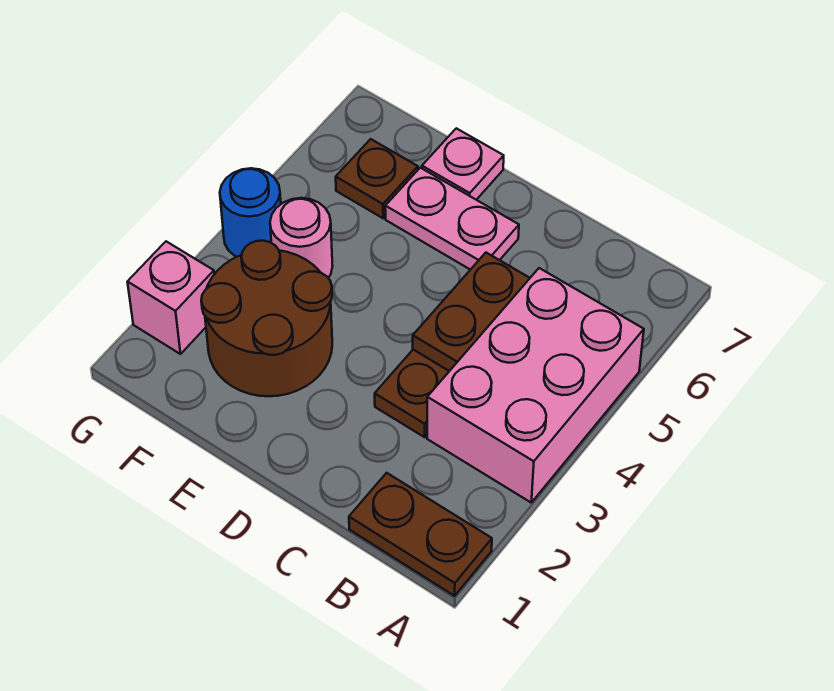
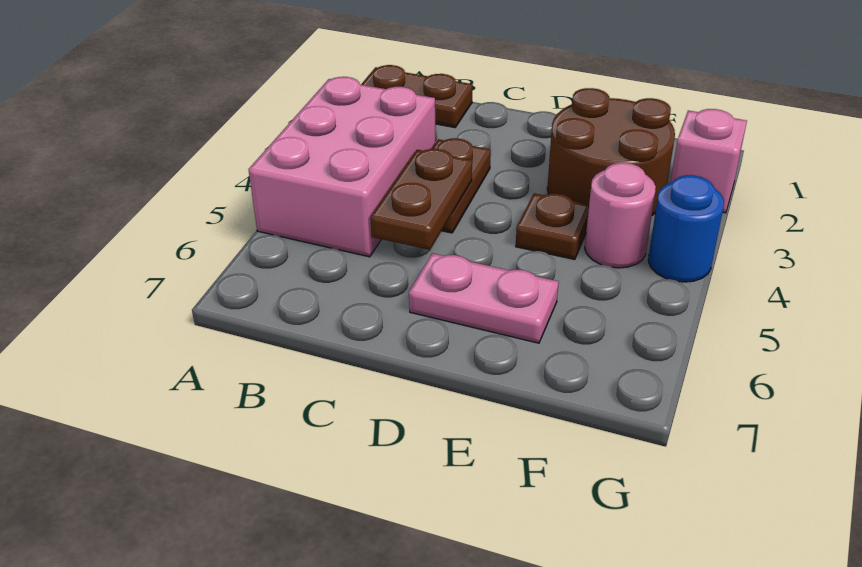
pink plate E7 level 1 -> none
brown plate F6 level 1 -> brown plate E4 level 1

